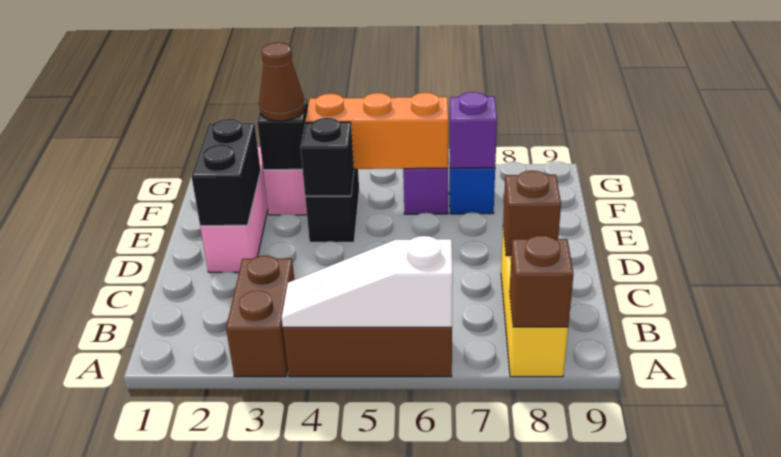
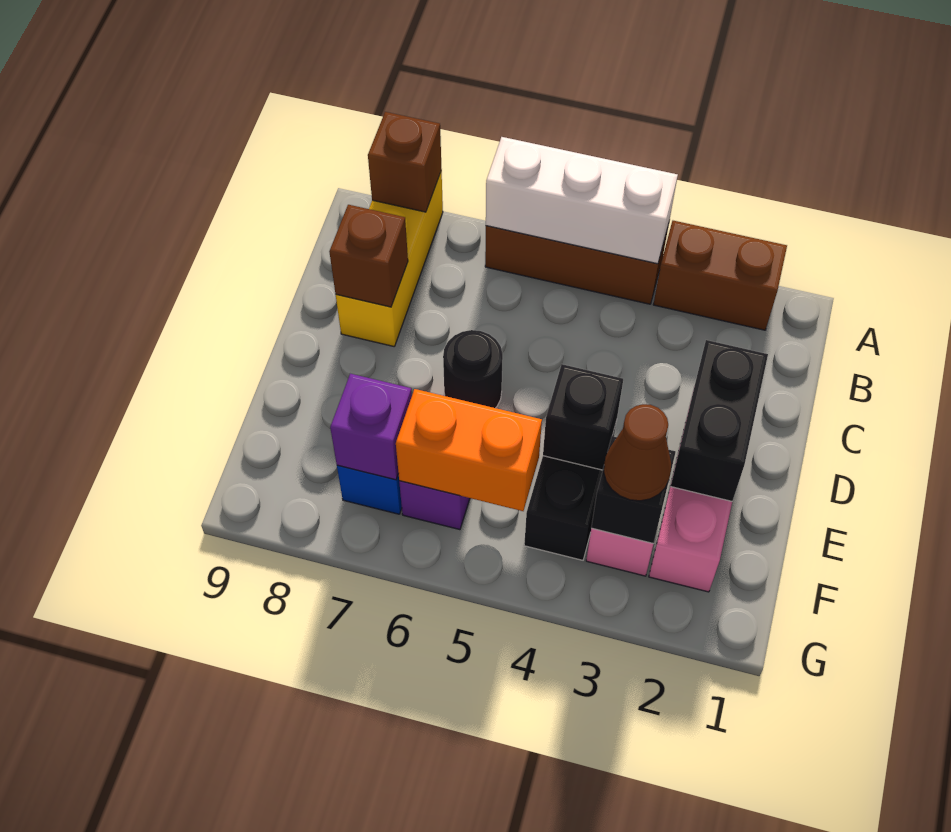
brown brick A3:B3 level 1 -> brown brick A2:A3 level 1
white slope A4:A6 level 2 top 6 -> white brick A4:A6 level 2
none -> black round brick D6 level 1
orange brick F4:F6 level 2 -> orange brick F5:F6 level 2

